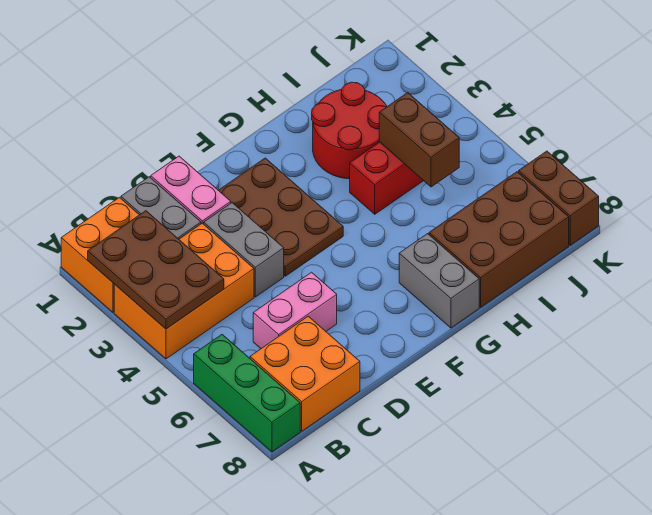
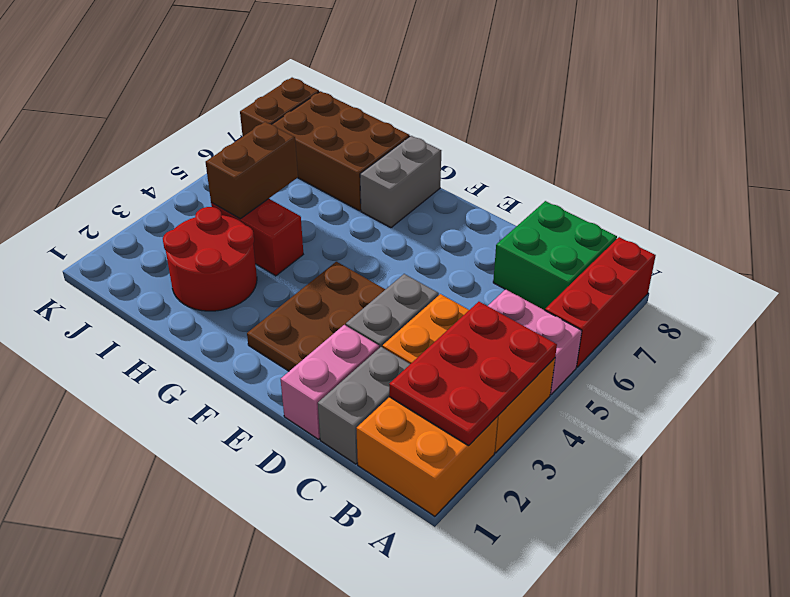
brown plate A2:B4 level 2 -> red plate A2:B4 level 2
green brick A6:A8 level 1 -> red brick A6:A8 level 1
orange brick B7:C8 level 1 -> green brick B7:C8 level 1
pink brick C6:D6 level 1 -> pink brick A5:B5 level 1

